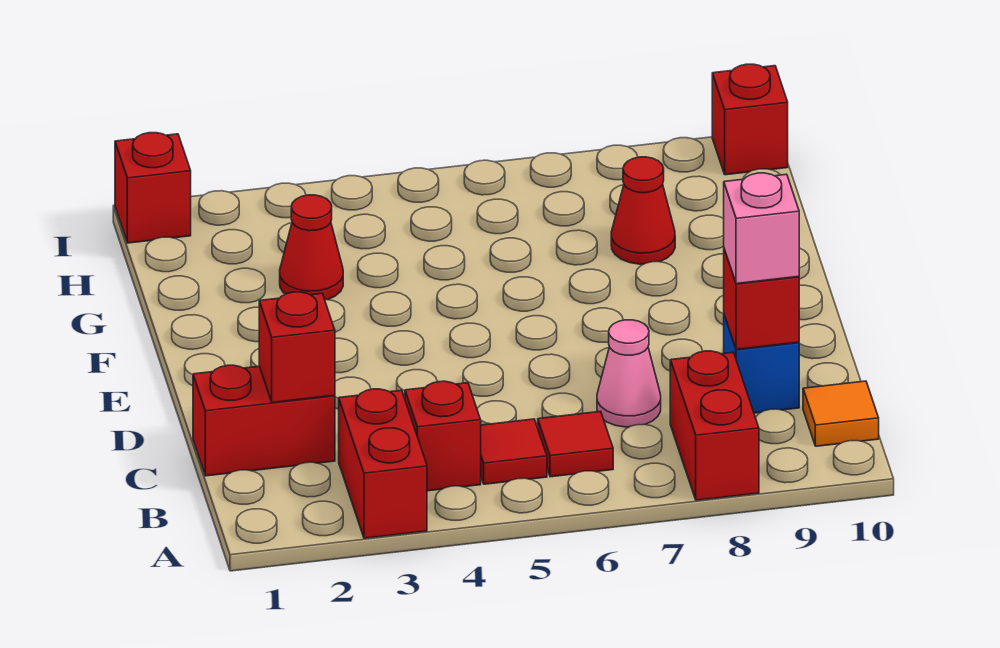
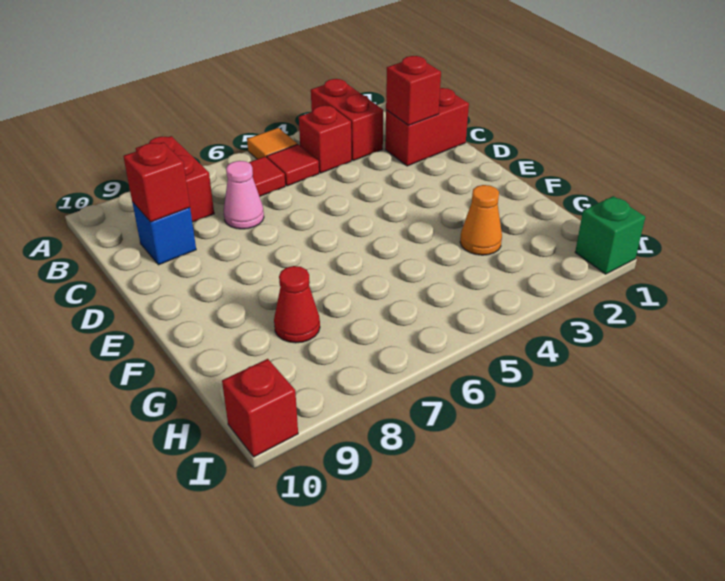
orange tile B10 level 1 -> orange tile A5 level 1
pink brick C9 level 3 -> none
red cone G3 level 1 -> orange cone G3 level 1
red brick I1 level 1 -> green brick I1 level 1

